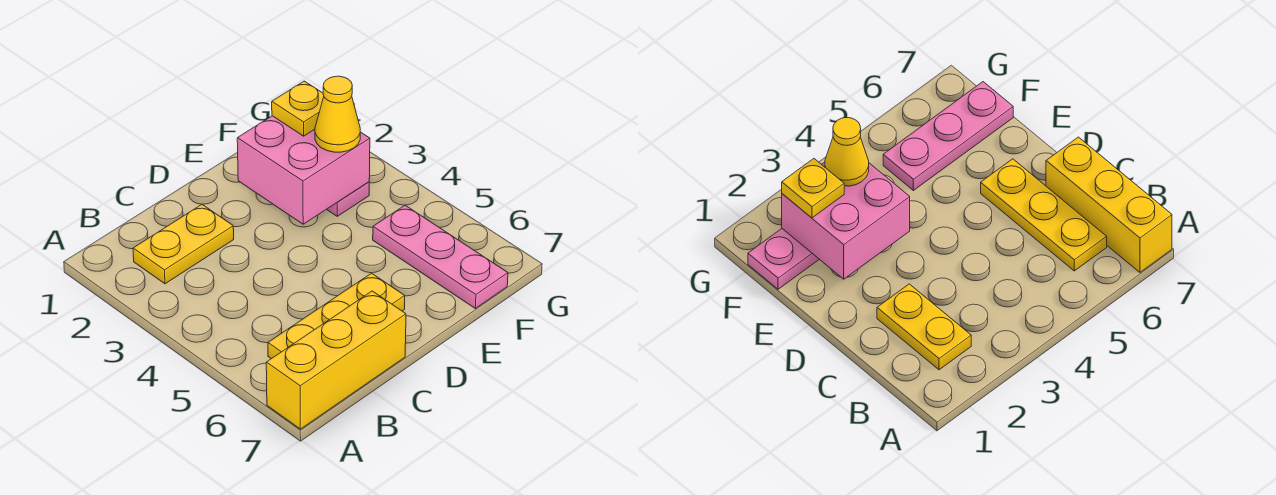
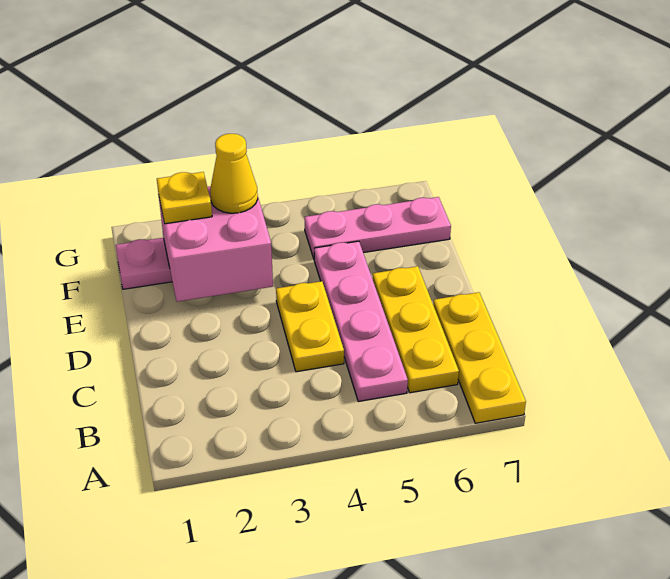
yellow brick A7:C7 level 1 -> yellow plate A7:C7 level 1
yellow plate B2:C2 level 1 -> yellow plate C4:D4 level 1
none -> pink plate B5:E5 level 1

